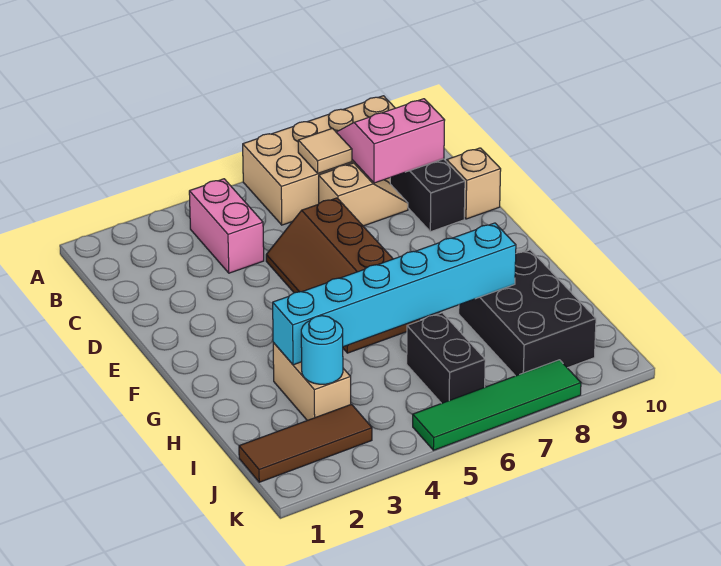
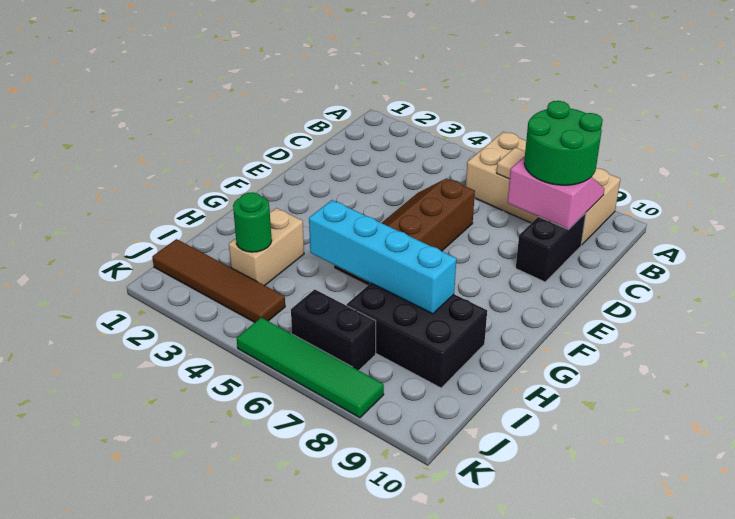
pink brick B4:C4 level 1 -> none
none -> green round brick B8:C9 level 3
tan slope C7:C8 level 1 top 7 -> none
tan brick D10 level 1 -> none
cyan brick H3:H8 level 2 -> cyan brick H5:H8 level 2
black brick H8:J9 level 1 -> black brick H7:I9 level 1
cyan round brick I3 level 2 -> green round brick I3 level 2
black brick I6:J6 level 1 -> black brick J6:J7 level 1
brown tile J1:J3 level 1 -> brown tile J1:J4 level 1

